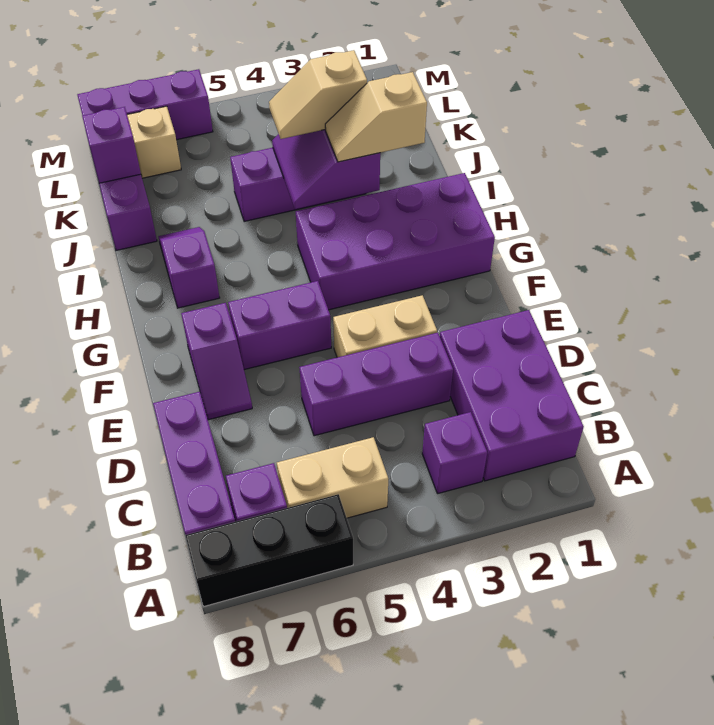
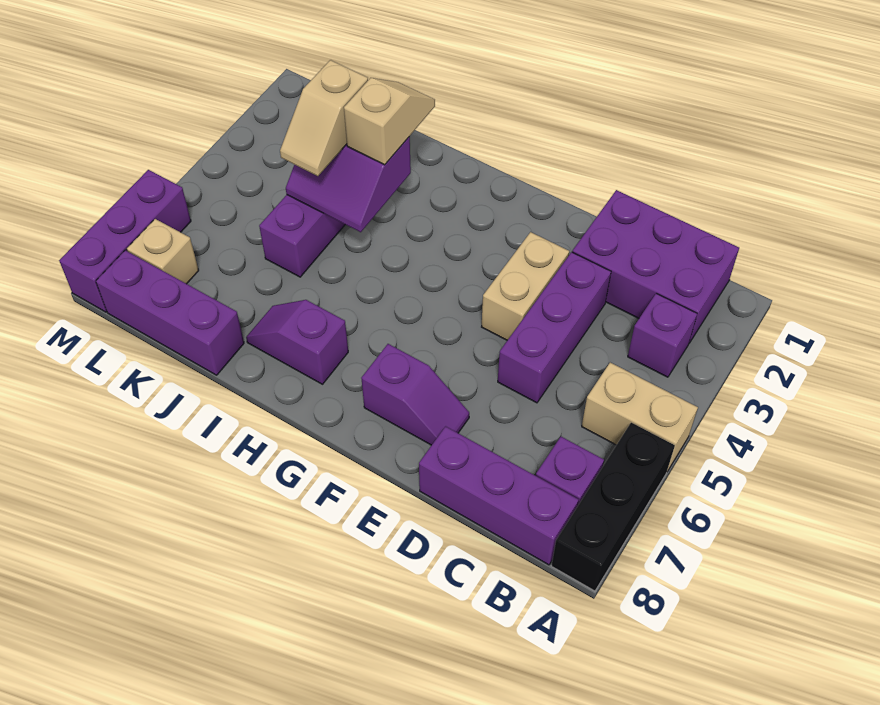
tan brick B5:B6 level 1 -> tan brick A5:B5 level 1
purple brick F5:F6 level 1 -> none
purple brick G1:H4 level 1 -> none
tan slope I2:I3 level 3 top 2 -> tan slope I2:I3 level 3 top 3
purple brick K8 level 2 -> none

